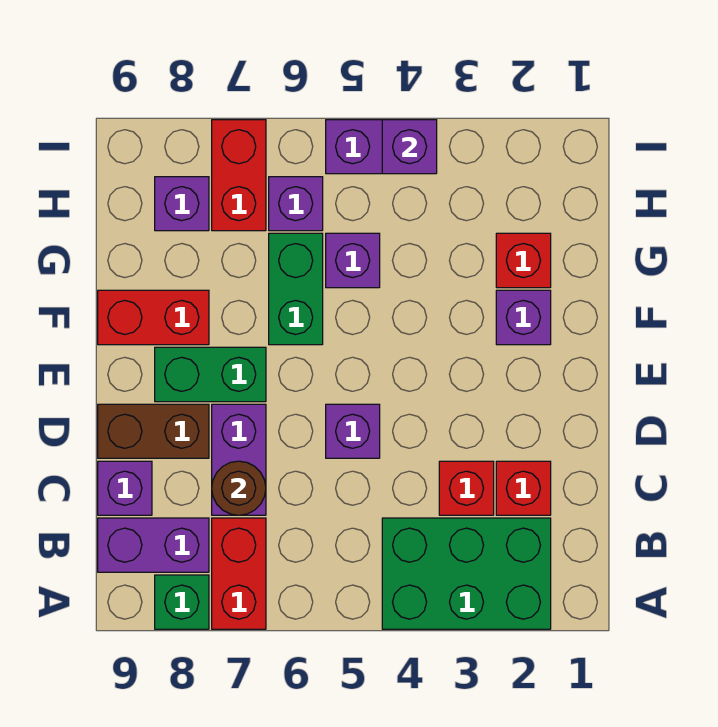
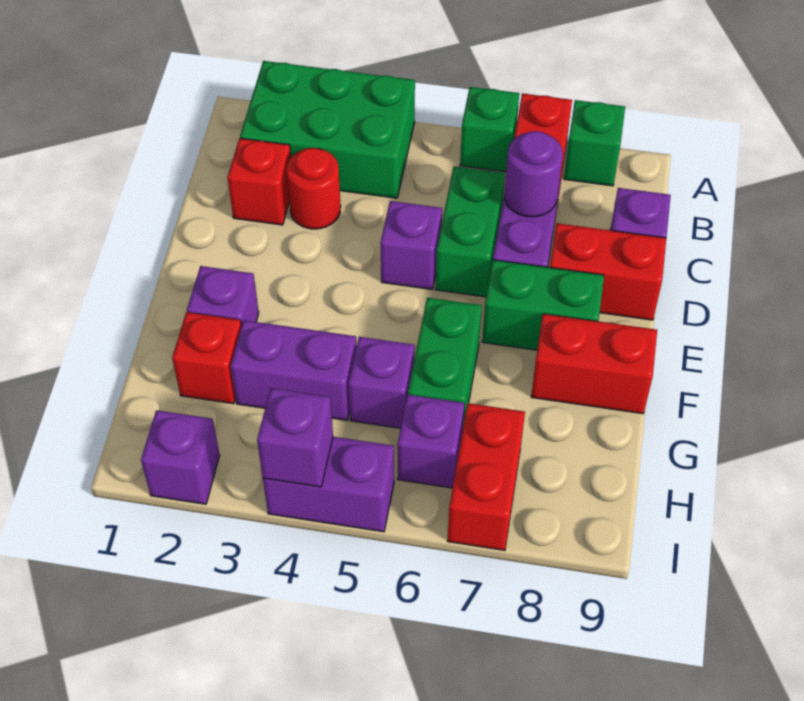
none -> green brick A6 level 1
purple brick B8:B9 level 1 -> purple brick G3:G4 level 1
red brick C3 level 1 -> red round brick C3 level 1
none -> green brick C6:D6 level 1
brown round brick C7 level 2 -> purple round brick C7 level 2
brown brick D8:D9 level 1 -> red brick D8:D9 level 1
purple brick H8 level 1 -> purple brick I2 level 1

